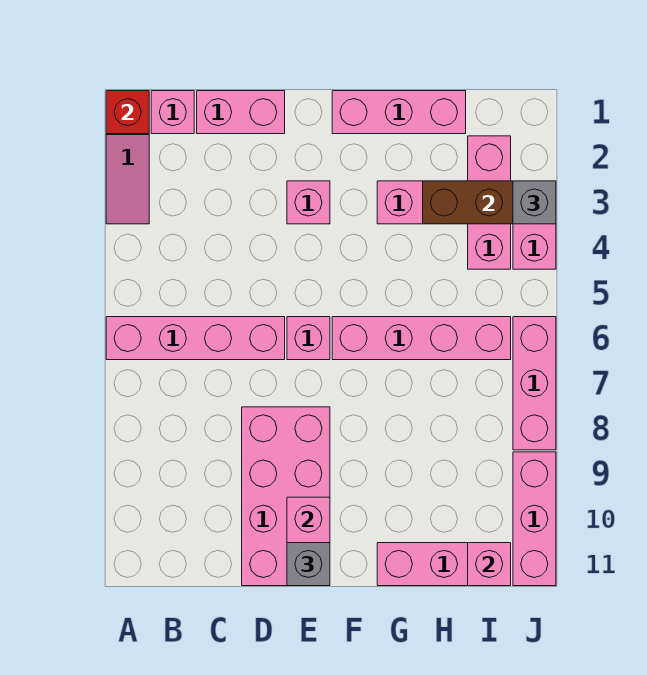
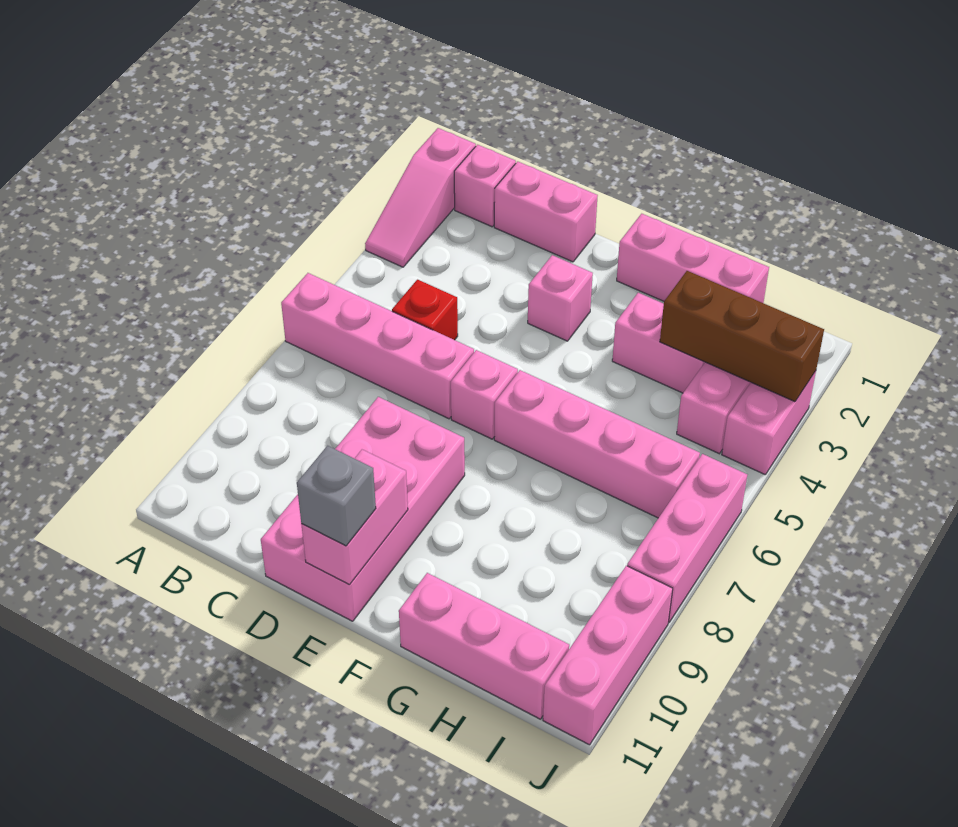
red brick A1 level 2 -> red brick C5 level 1
pink brick I11 level 2 -> none
grey brick J3 level 3 -> none

